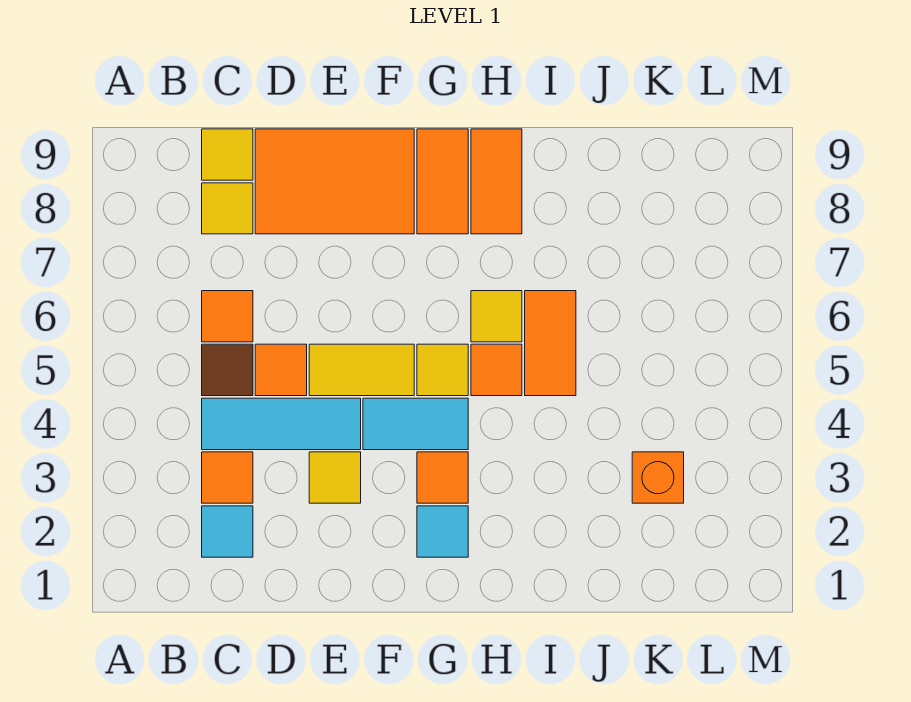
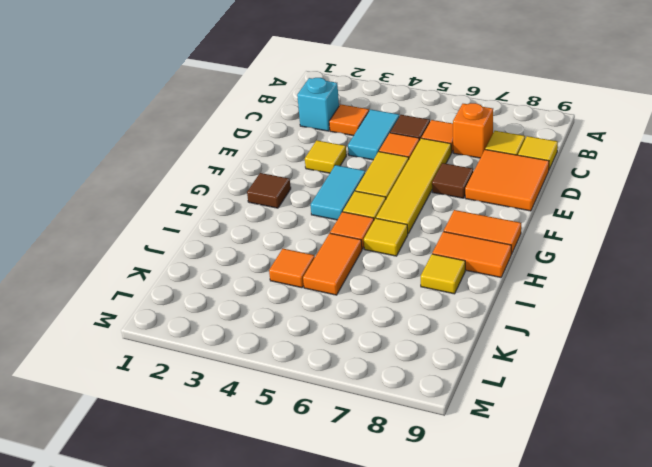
cyan tile C2 level 1 -> cyan brick C2 level 1
cyan tile C4:E4 level 1 -> cyan tile C4:D4 level 1
none -> yellow tile D6:G6 level 1
orange tile D8:F9 level 1 -> orange tile D8:E9 level 1
none -> brown tile E7 level 1
cyan tile G2 level 1 -> brown tile G2 level 1
orange tile G3 level 1 -> orange tile J4 level 1
orange tile I5:I6 level 1 -> orange tile I5:J5 level 1
none -> yellow tile I8 level 1
orange brick K3 level 1 -> orange brick C7 level 1

